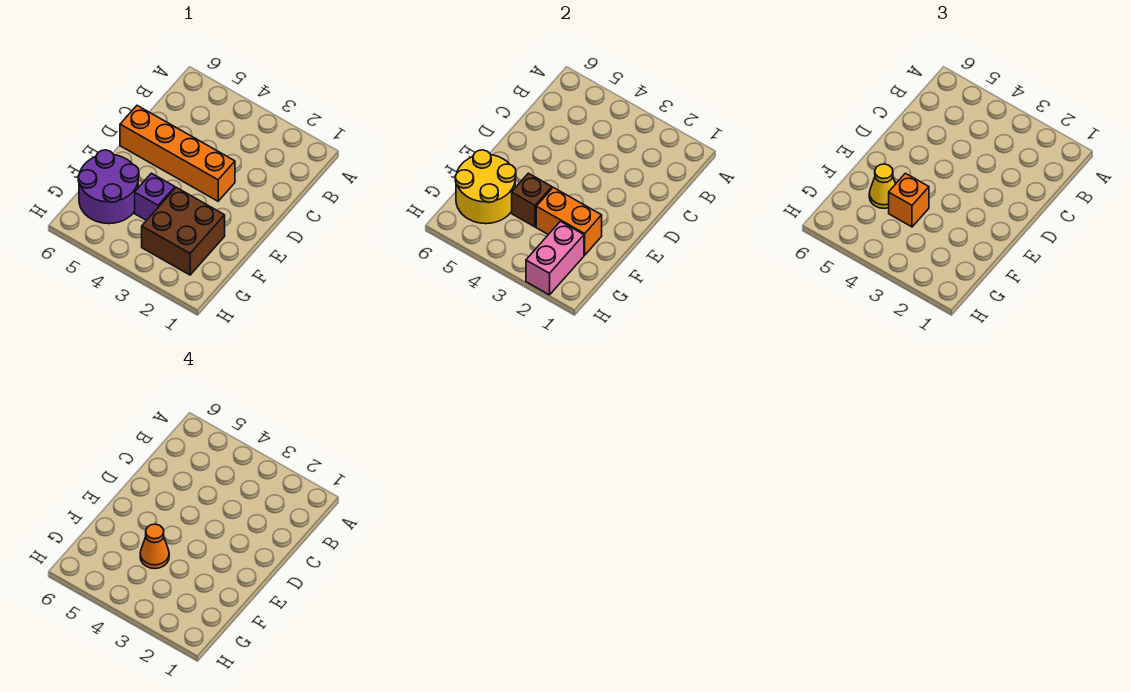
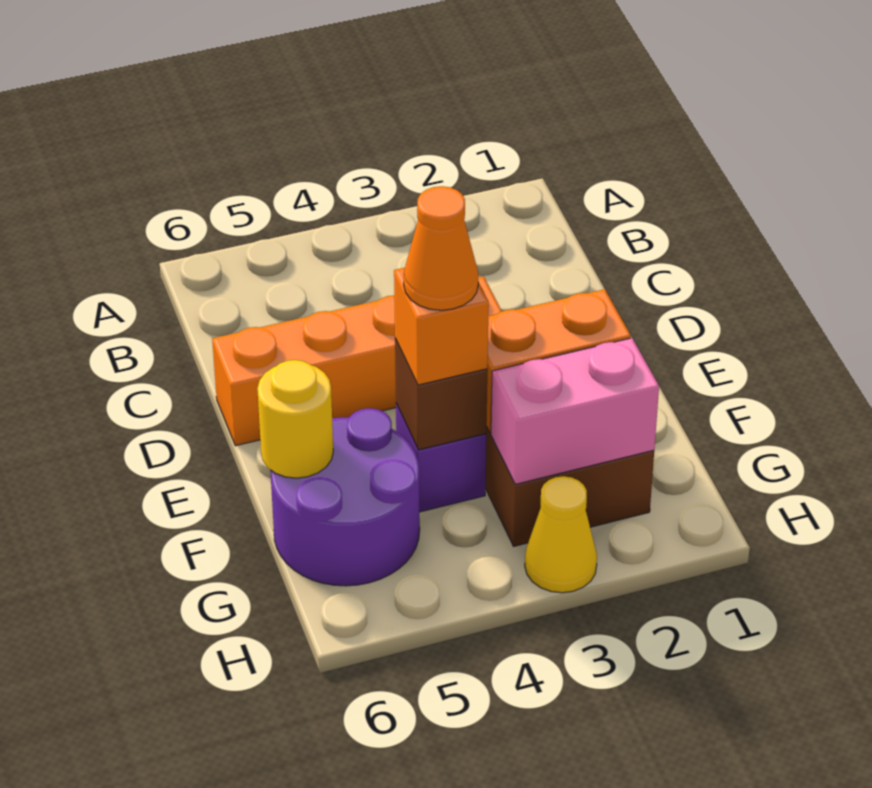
yellow round brick F5:G6 level 2 -> yellow round brick F6 level 2
yellow cone F5 level 3 -> yellow cone H3 level 1
pink brick G2:H2 level 2 -> pink brick G2:G3 level 2

